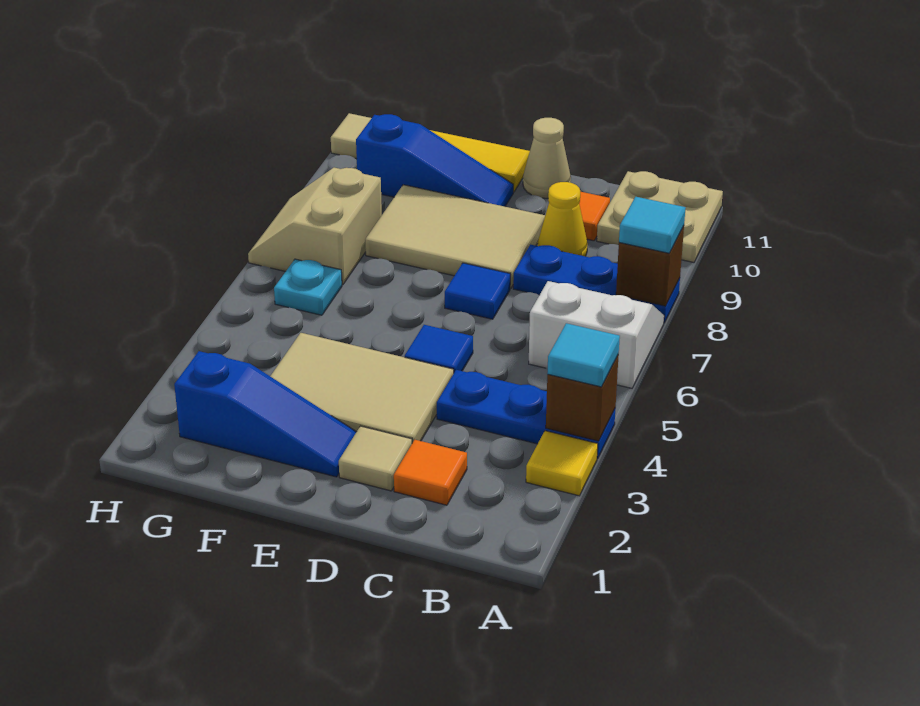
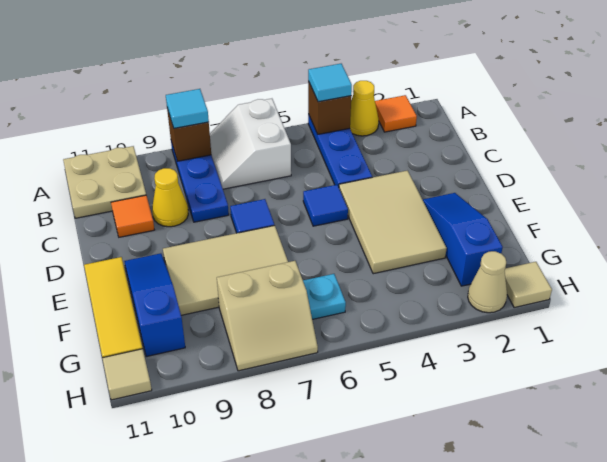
yellow tile A3 level 1 -> yellow cone A3 level 1
orange tile C2 level 1 -> orange tile A2 level 1
tan tile D2 level 1 -> tan tile H1 level 1
tan tile D8:F9 level 1 -> tan tile E7:F9 level 1
tan cone D11 level 1 -> tan cone H2 level 1

